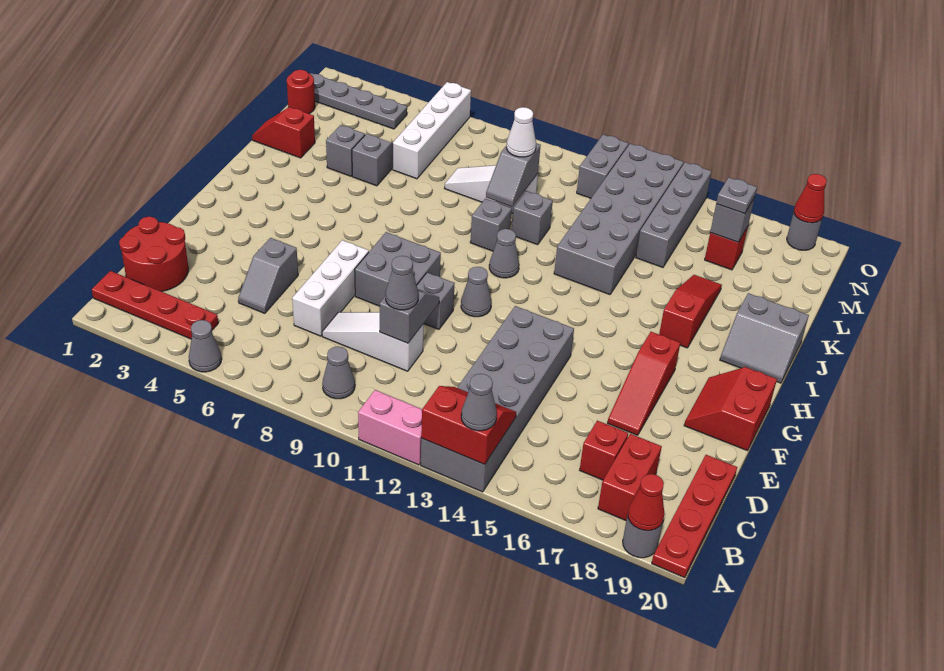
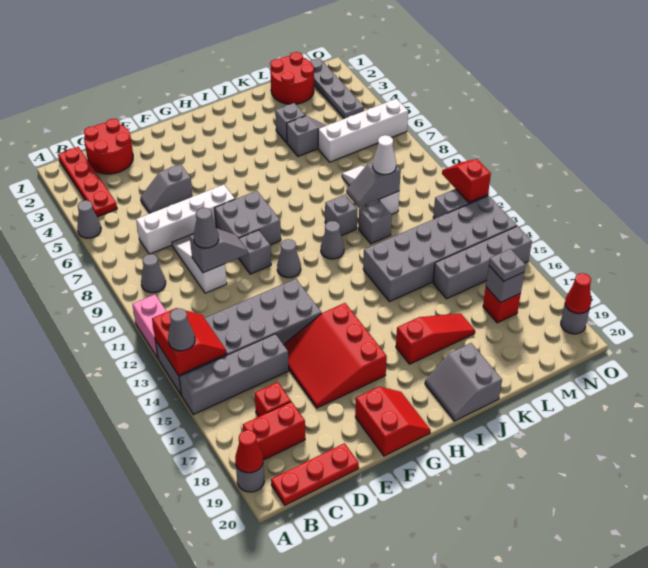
none -> grey brick A15:D15 level 1
red plate A20:D20 level 1 -> red plate B20:D20 level 1
white brick D7:F7 level 1 -> white brick C7:F7 level 1
red slope E17:G17 level 1 top G -> red slope E15:G17 level 1 top G
red slope F19:G20 level 1 top 20 -> red slope F19:G20 level 1 top F
red slope K1:K2 level 1 top 2 -> red slope O11:O12 level 2 top 12
red round brick M1 level 1 -> red round brick L1:M2 level 1

